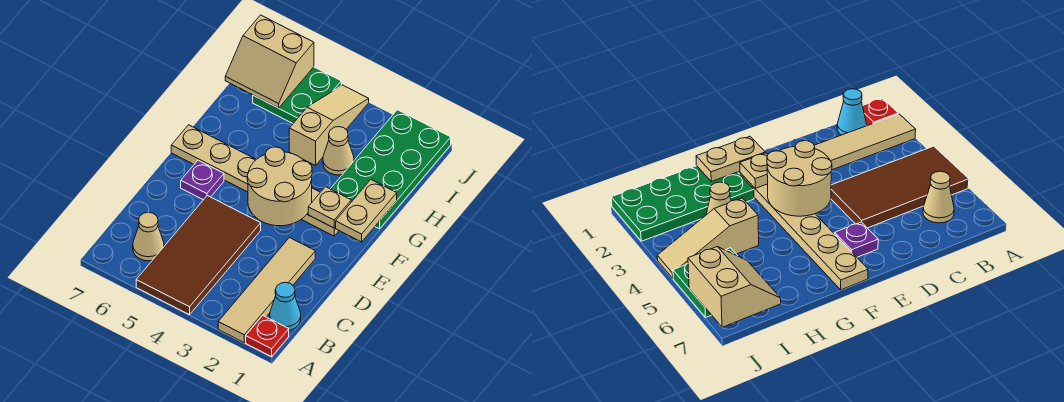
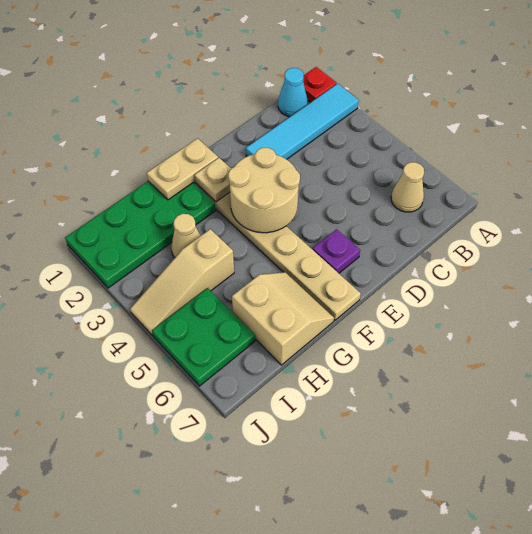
tan tile A2:D2 level 1 -> cyan tile A2:D2 level 1
brown tile A4:D5 level 1 -> none
tan slope I6:J7 level 2 top J -> tan slope G6:H7 level 1 top H

